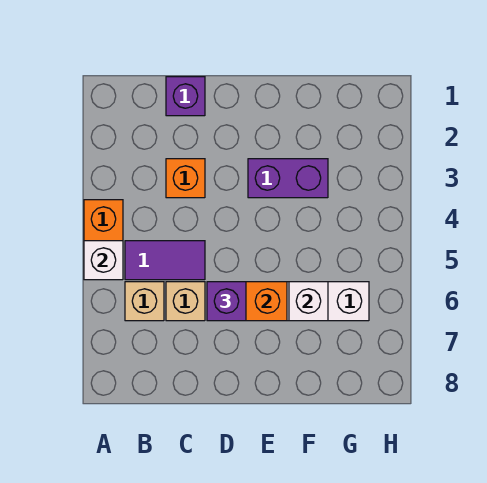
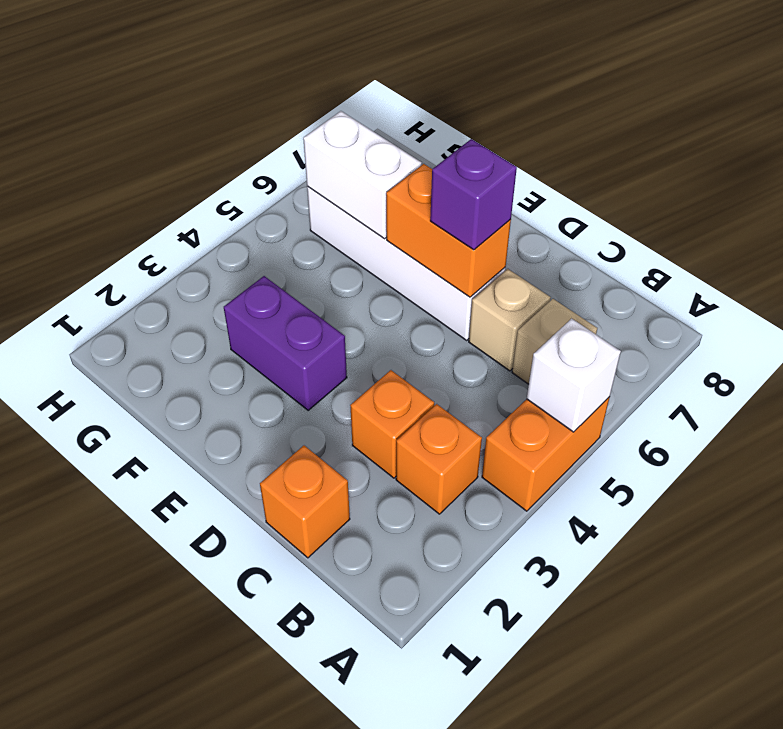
none -> orange brick B3 level 1
purple tile B5:C5 level 1 -> none
purple brick C1 level 1 -> orange brick C1 level 1
white brick F6 level 2 -> white brick F6:G6 level 2

